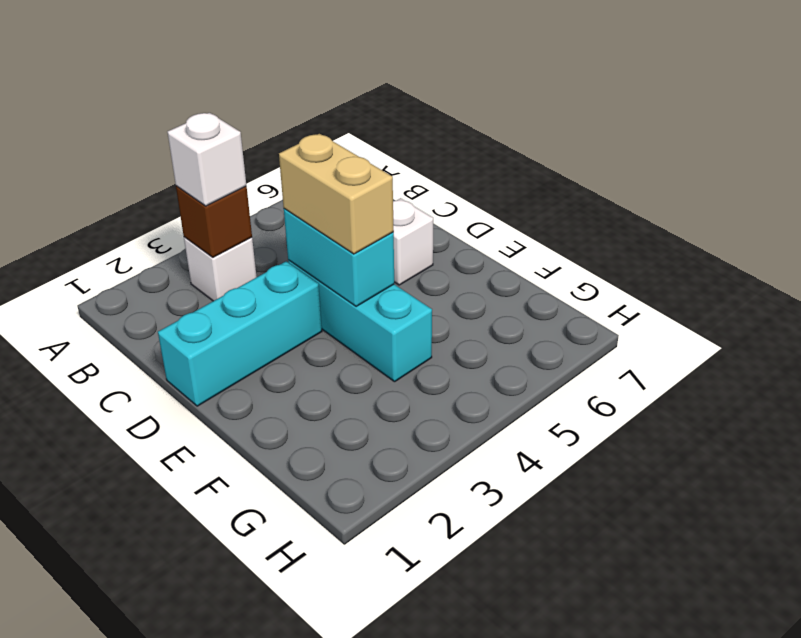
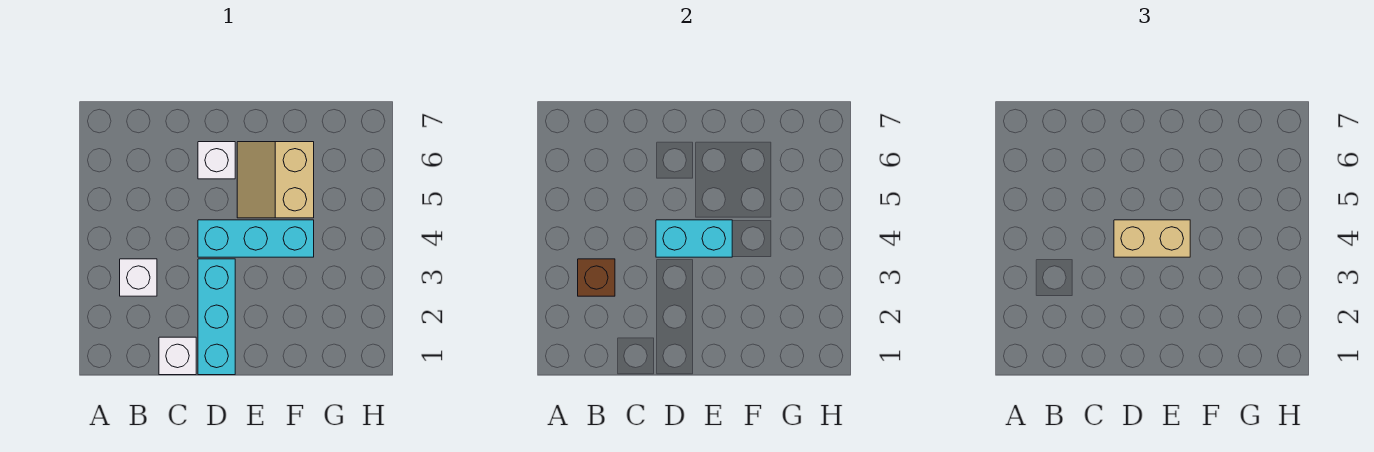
white brick B3 level 3 -> white brick C1 level 1
none -> tan slope E5:F6 level 1 top F

